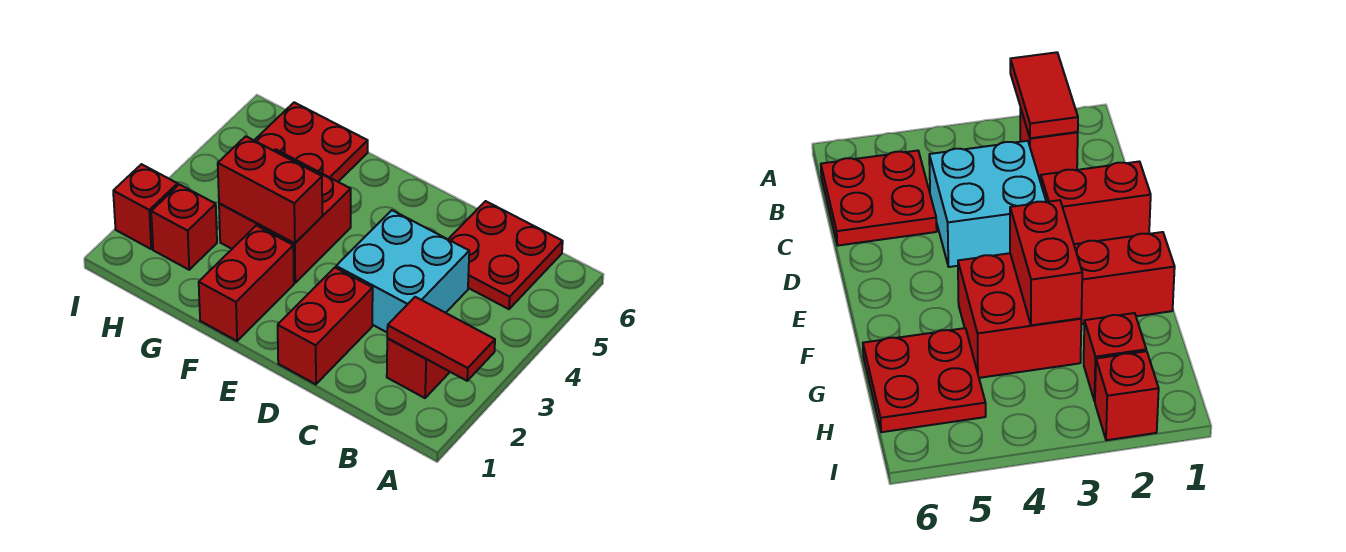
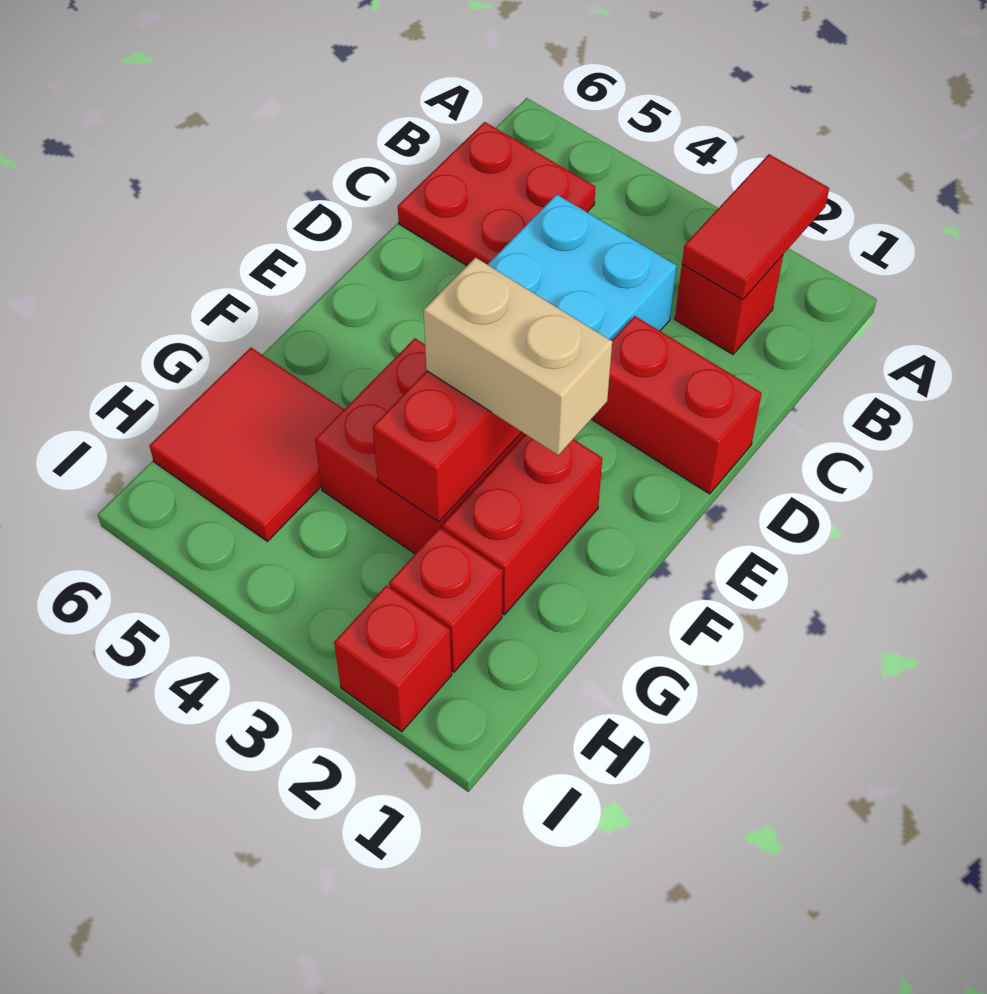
red brick F1:F2 level 1 -> red brick F2:G2 level 1
none -> tan brick F2:F3 level 3
red plate G5:H6 level 1 -> red tile G5:H6 level 1

